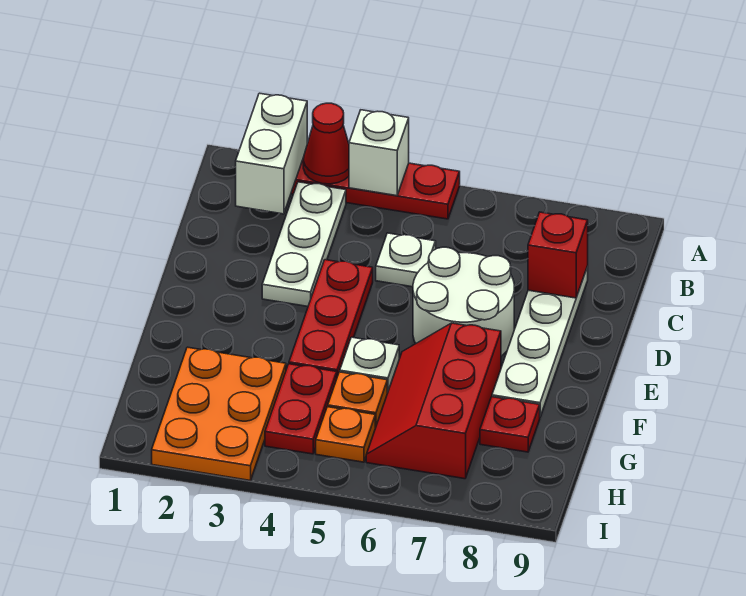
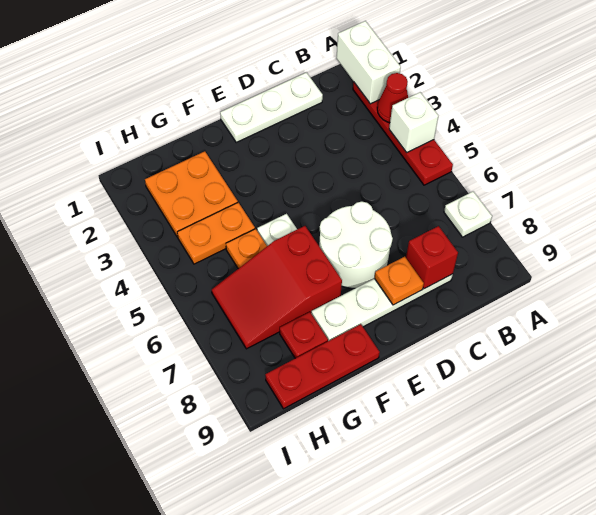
white brick A2:B2 level 2 -> white brick A1:A2 level 2
white plate B3:D3 level 1 -> white plate C1:E1 level 1
white plate C5 level 1 -> white plate A7 level 1
red plate D4:F4 level 1 -> red plate F9:H9 level 1
red slope F6:H7 level 1 top 7 -> red slope F6:H7 level 1 top F
orange plate G2:I3 level 1 -> orange plate G2:H3 level 1
red plate G4:H4 level 1 -> orange plate G4:H4 level 1
orange plate H5 level 1 -> orange plate D8 level 2

